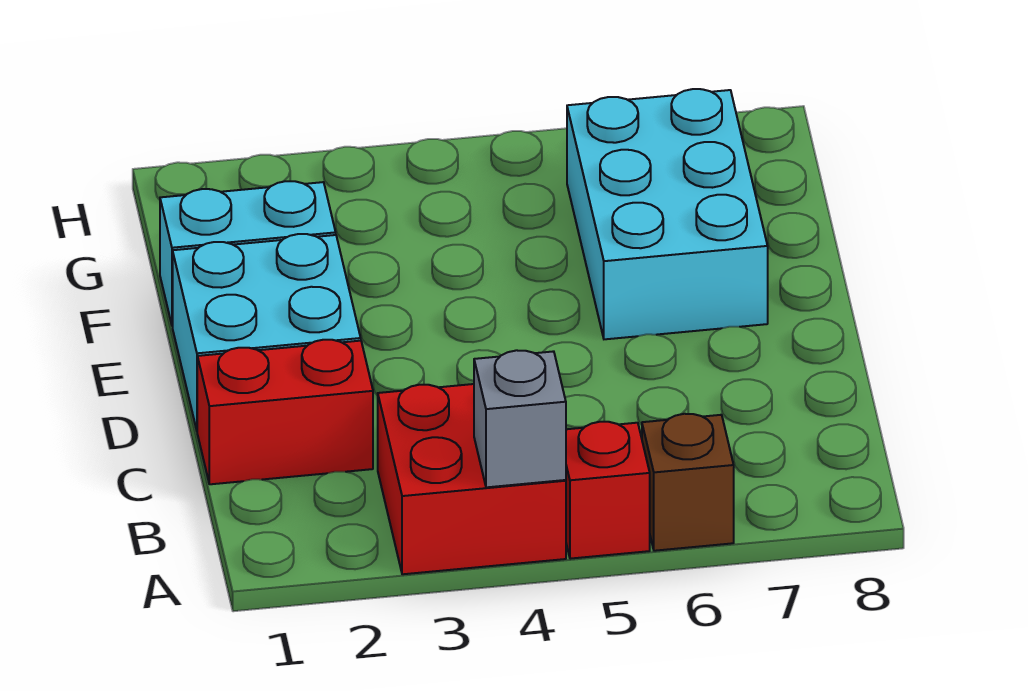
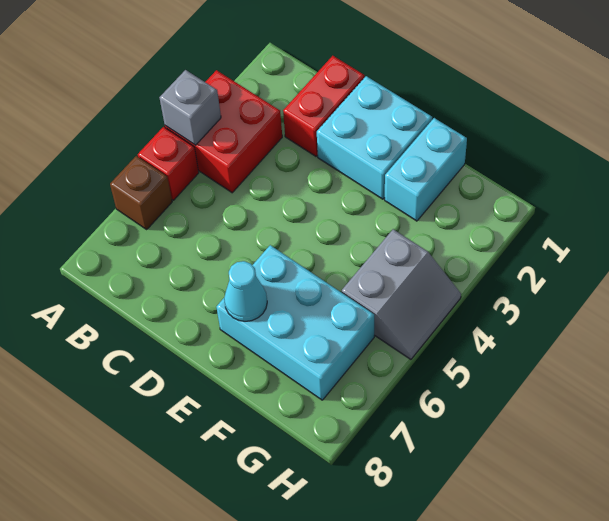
none -> cyan cone E7 level 2
none -> grey slope G4:H5 level 1 top G

